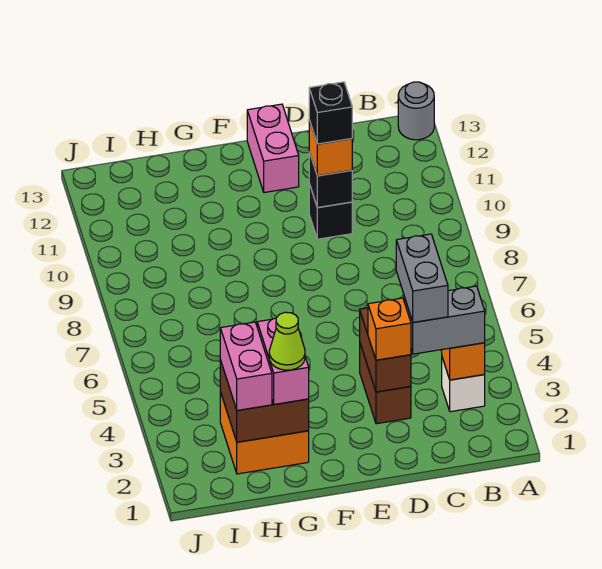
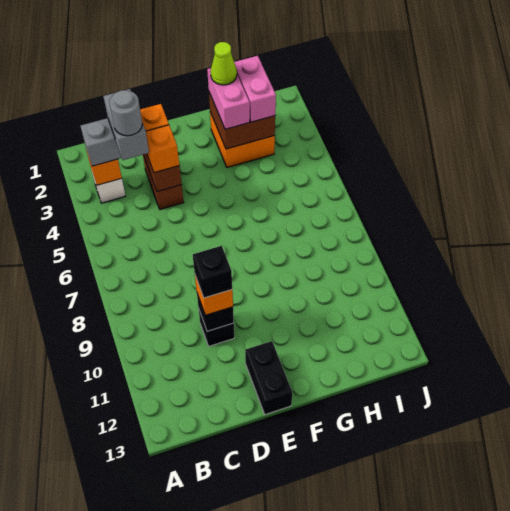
grey round brick A13 level 1 -> grey round brick C4 level 5
none -> orange brick D4 level 3
pink brick E12:E13 level 1 -> black brick E12:E13 level 1

